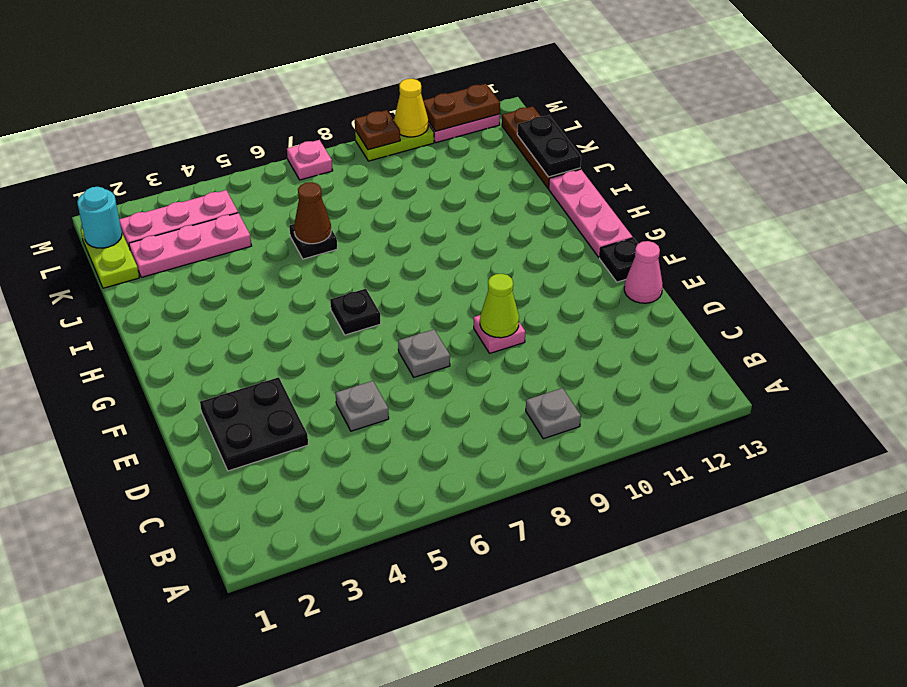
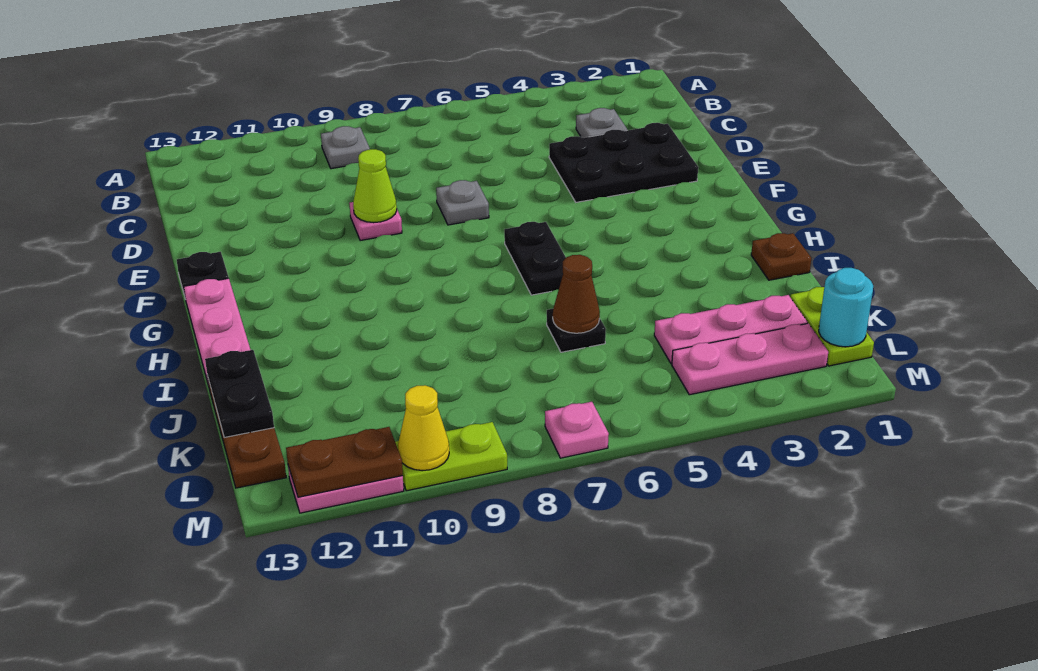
black plate D2:E3 level 1 -> black plate D2:E4 level 1
grey plate D5 level 1 -> grey plate C3 level 1
pink cone E13 level 1 -> none
black plate G6 level 1 -> black plate G6:H6 level 1
brown plate M9 level 2 -> brown plate I1 level 1

